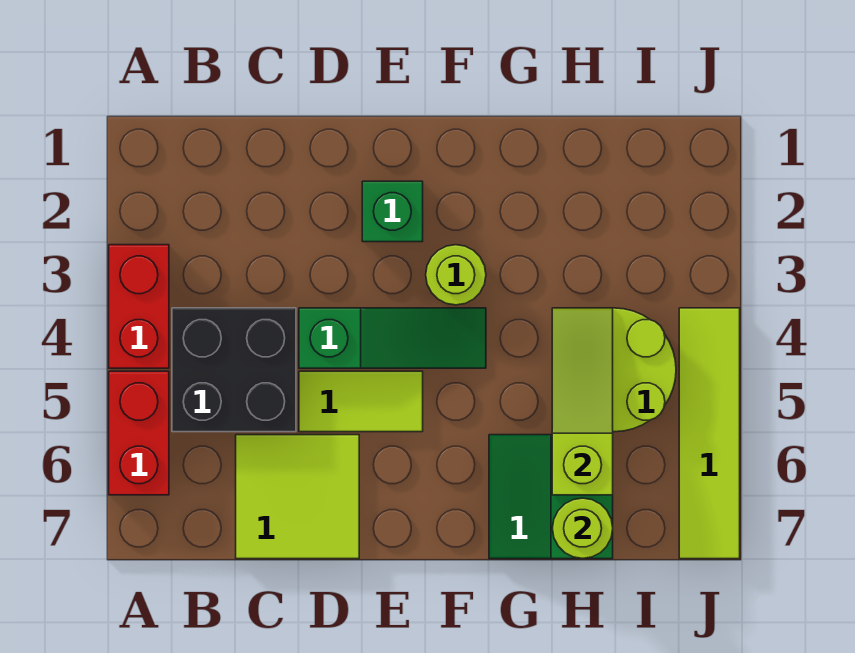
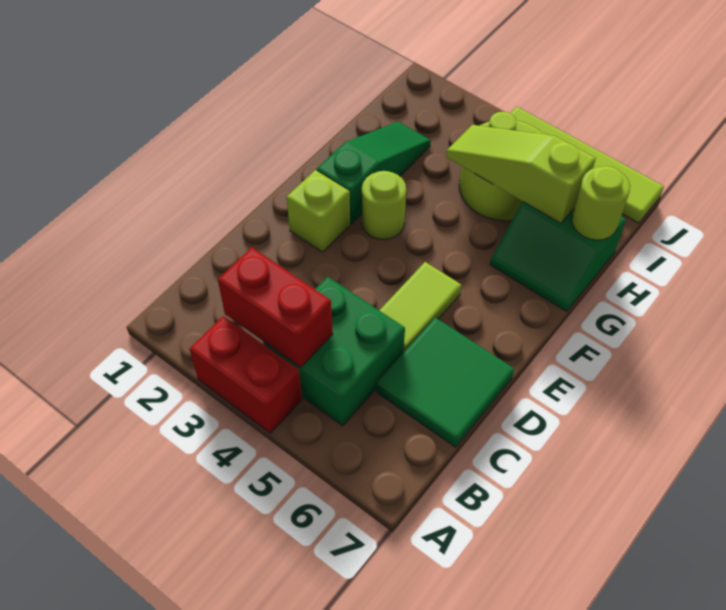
red brick A5:A6 level 1 -> red brick B3:B4 level 2
black brick B4:C5 level 1 -> green brick B4:C5 level 1
lime tile C6:D7 level 1 -> green tile C6:D7 level 1
green slope D4:F4 level 1 top D -> green slope F2:H2 level 1 top F
green brick E2 level 1 -> lime brick E2 level 1

